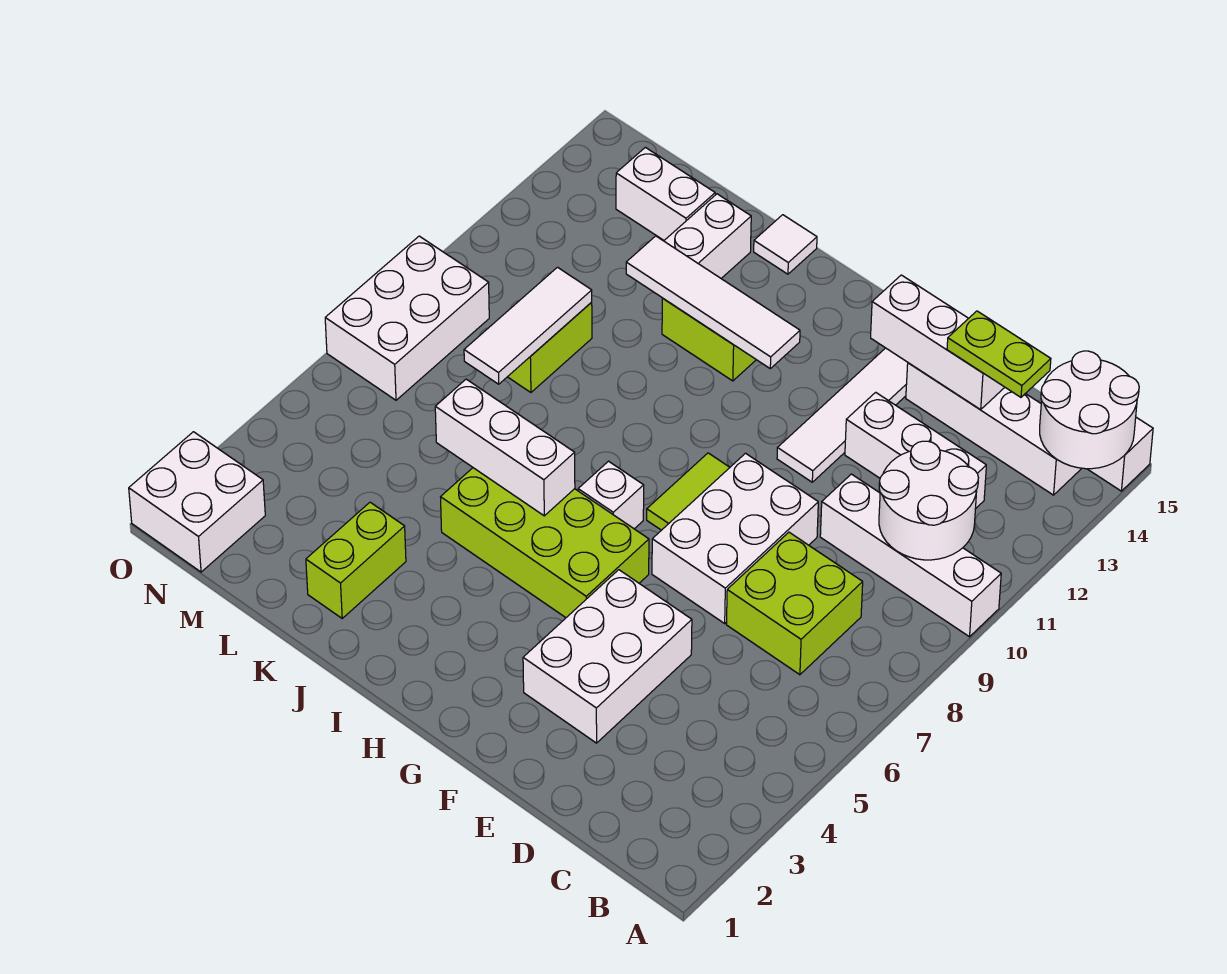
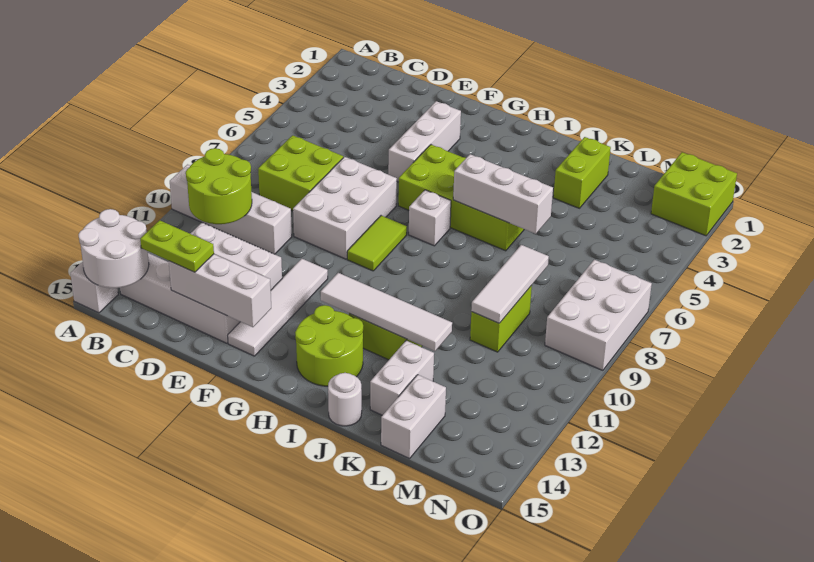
white round brick B10:C11 level 2 -> lime round brick B10:C11 level 2
white brick E3:F5 level 1 -> white brick F3:F5 level 1
none -> lime round brick H13:I14 level 1
white tile J15 level 1 -> white round brick J15 level 1
white brick L14:M14 level 1 -> white brick L14:L15 level 1
white brick N1:O2 level 1 -> lime brick N1:O2 level 1

